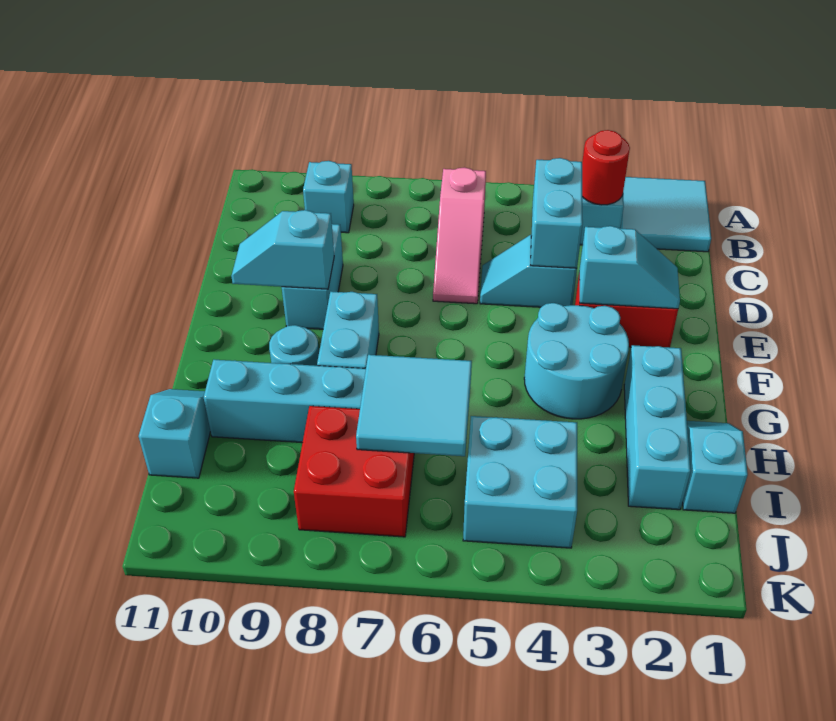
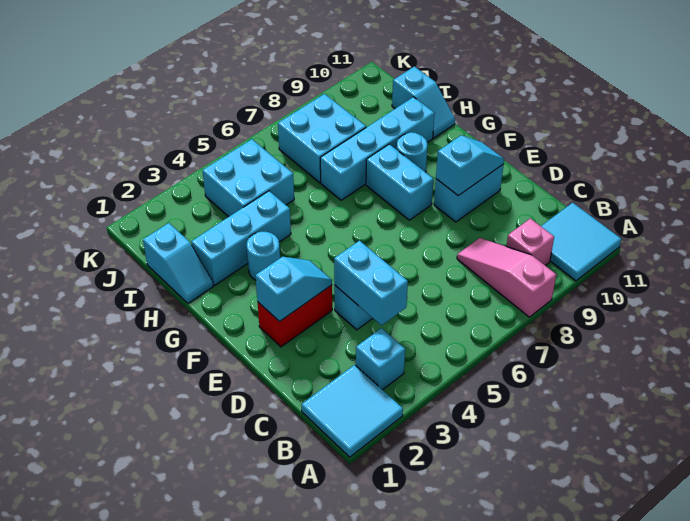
red round brick B3 level 2 -> none
pink slope B6:D6 level 1 top B -> pink slope A8:C8 level 1 top A
cyan brick B9 level 1 -> pink brick B9 level 1
cyan brick D9:E9 level 1 -> cyan brick E9:E10 level 1
cyan slope E2:E3 level 2 top 3 -> cyan slope E2:E3 level 2 top 2
cyan round brick F3:G4 level 1 -> cyan round brick G3 level 1
cyan brick G2:I2 level 1 -> cyan brick H2:H4 level 1
cyan tile H6:I7 level 2 -> cyan tile A10:B11 level 1
red brick I7:J8 level 1 -> cyan brick I7:J8 level 1

